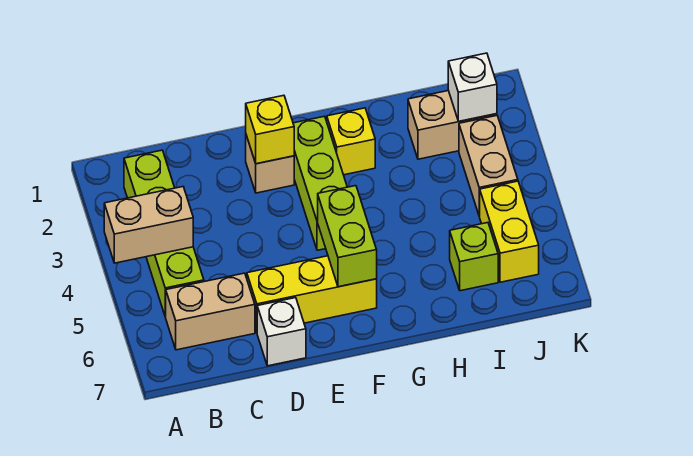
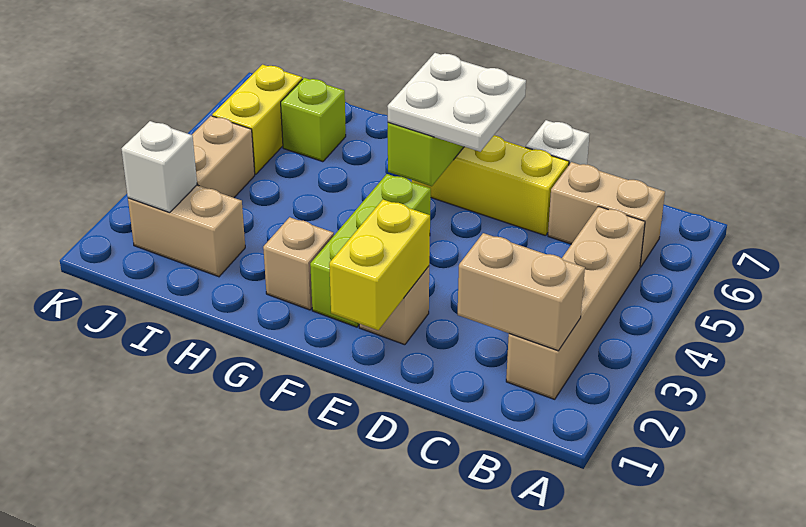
tan brick A4:B4 level 2 -> tan brick B2:C2 level 2
lime brick B2:B5 level 1 -> tan brick B2:B5 level 1
yellow brick E2 level 2 -> yellow brick E1:E2 level 2
none -> white plate E5:F6 level 3
yellow brick G2 level 1 -> tan brick G2 level 1

